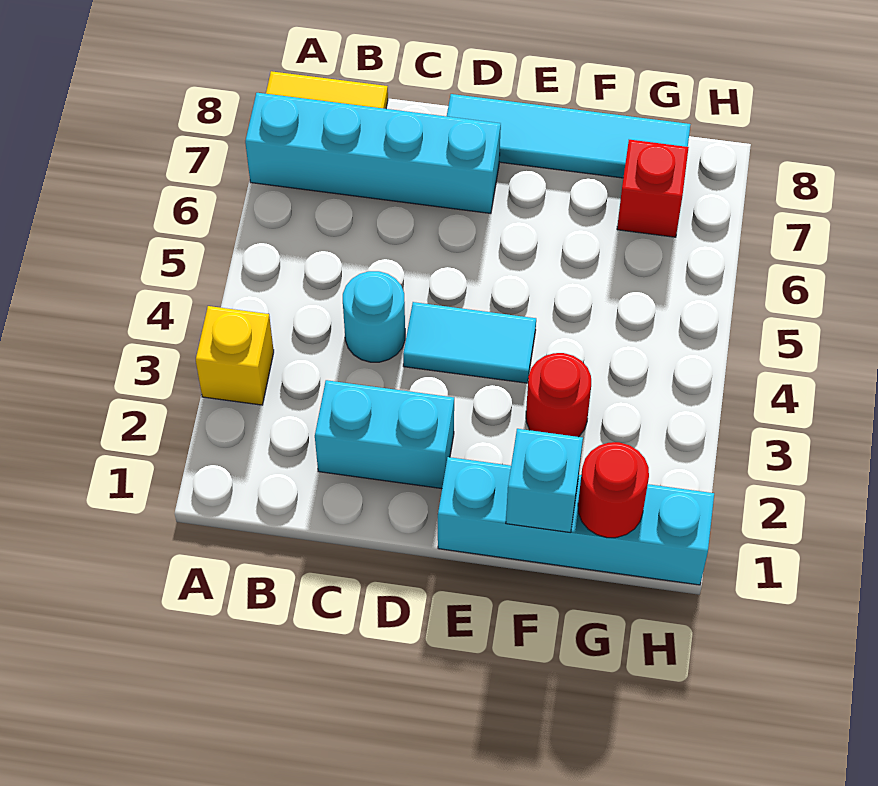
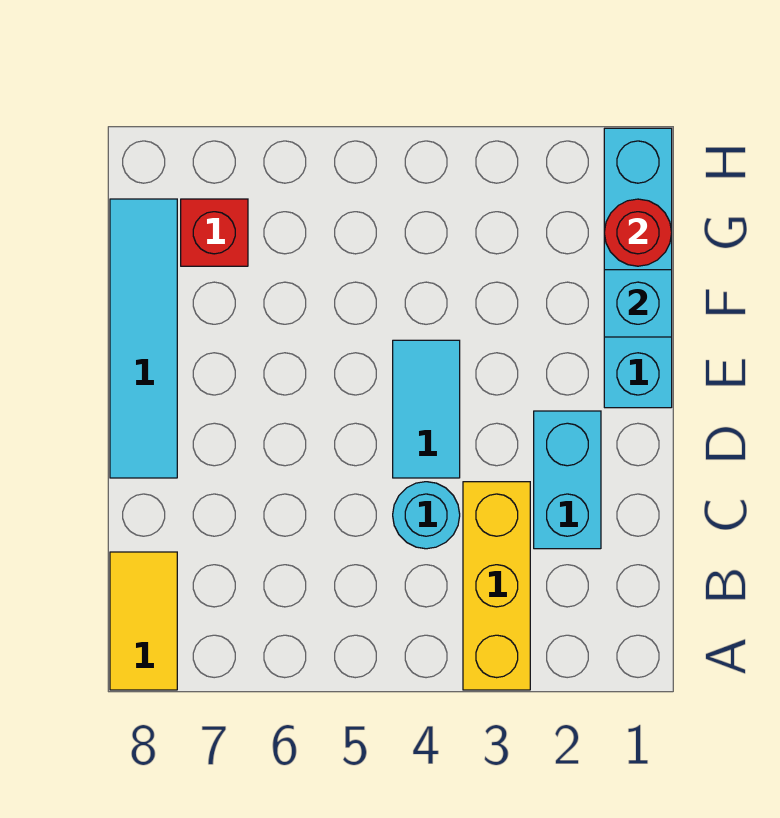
yellow brick A3 level 1 -> yellow brick A3:C3 level 1
cyan brick A7:D7 level 1 -> none
red round brick F3 level 1 -> none

